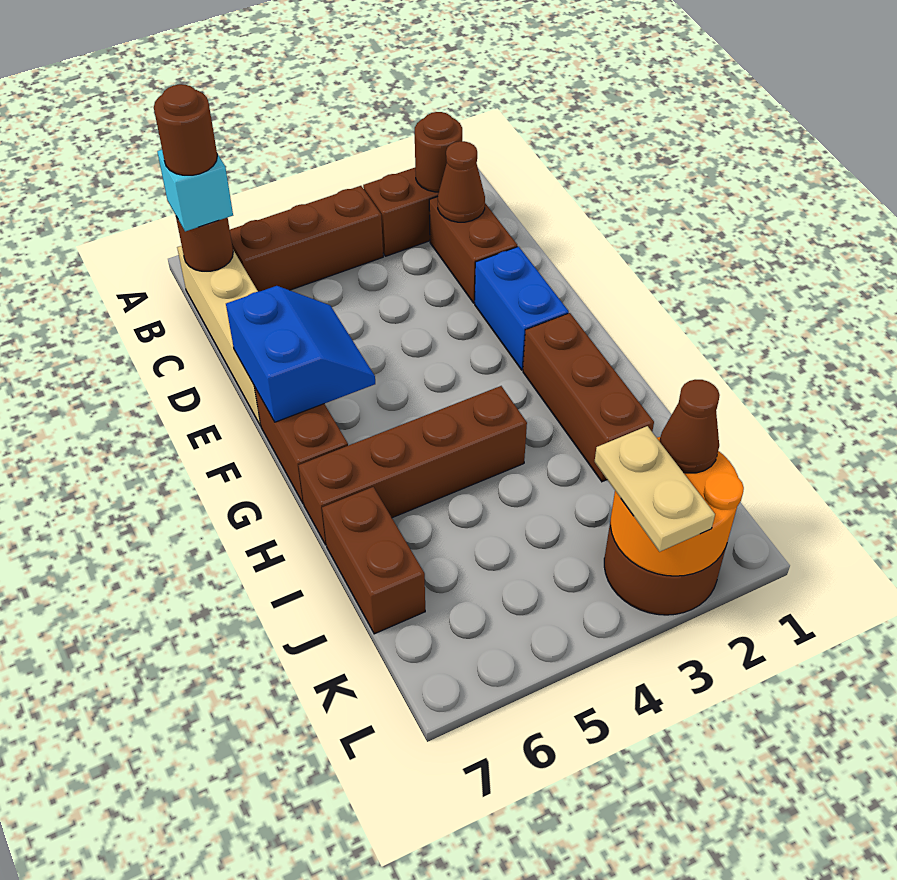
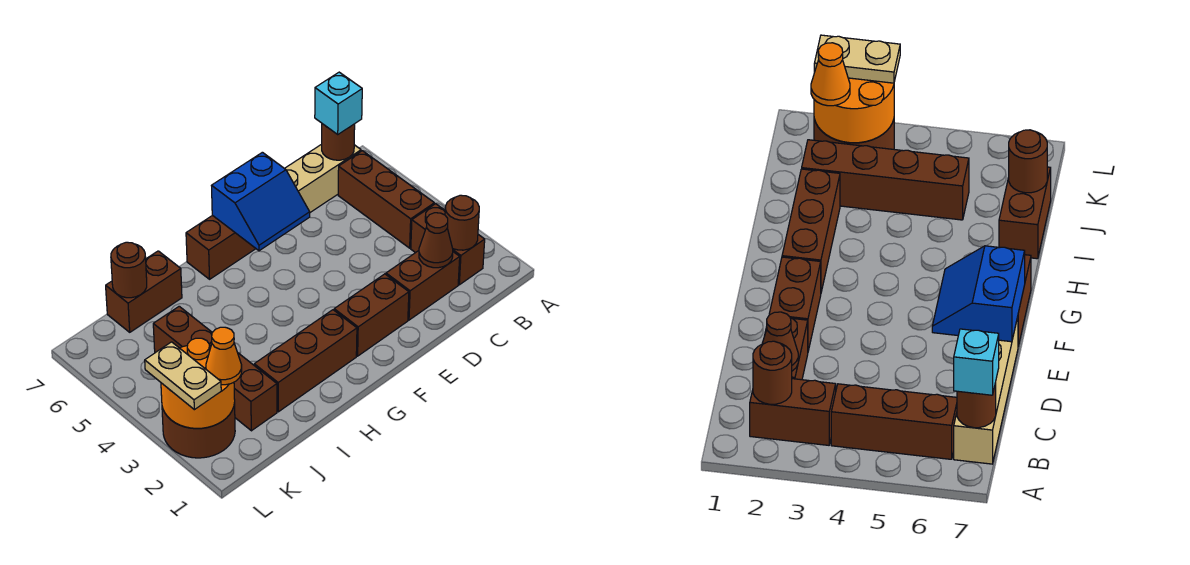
brown round brick B7 level 4 -> brown round brick J7 level 2
blue brick E2:F2 level 1 -> brown brick E2:F2 level 1
brown brick H4:H7 level 1 -> brown brick J2:J5 level 1
brown cone K2 level 3 -> orange cone K2 level 3
tan plate K3:L3 level 3 -> tan plate L2:L3 level 3

